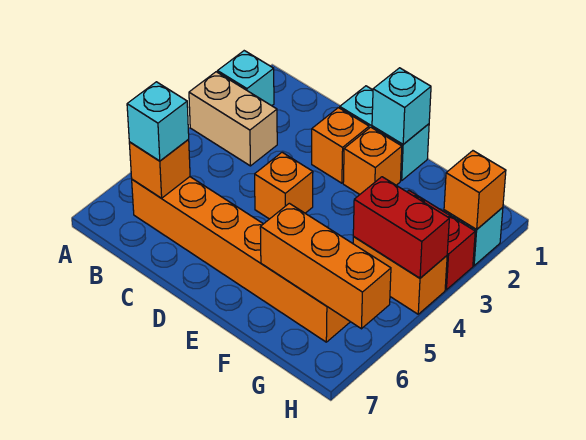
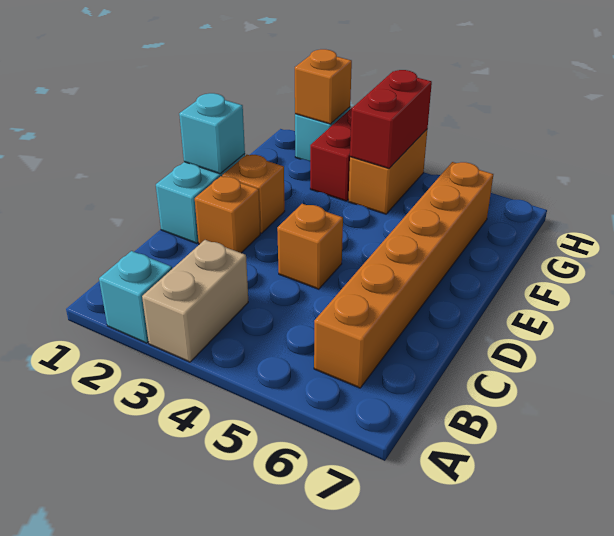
orange brick B6 level 2 -> none
cyan brick B6 level 3 -> none
orange brick F6:H6 level 2 -> none

